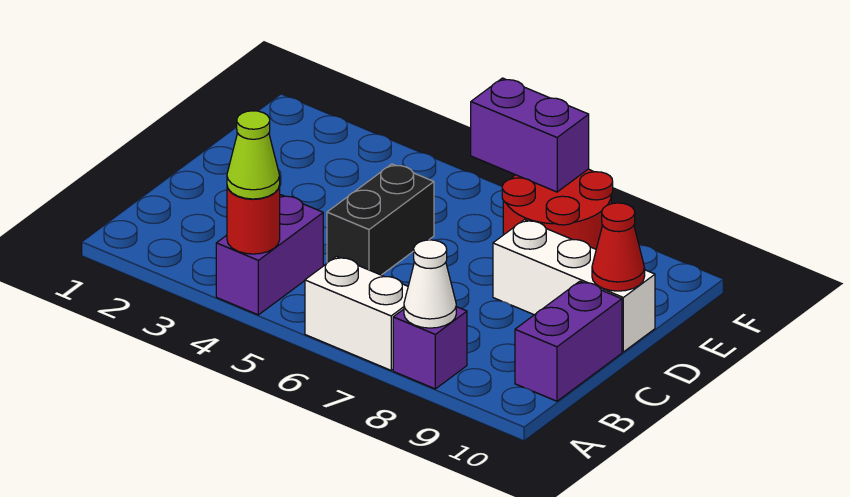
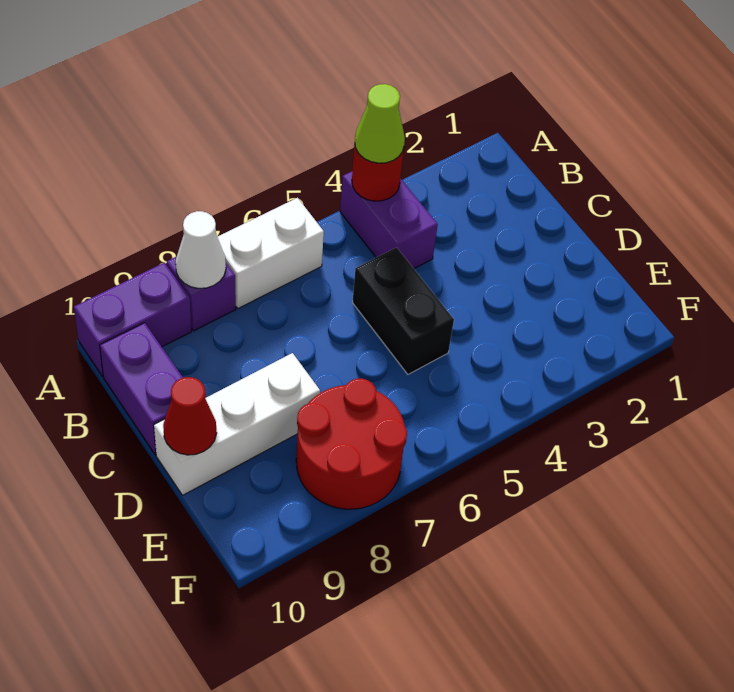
purple brick F6:F7 level 2 -> purple brick A9:A10 level 1

